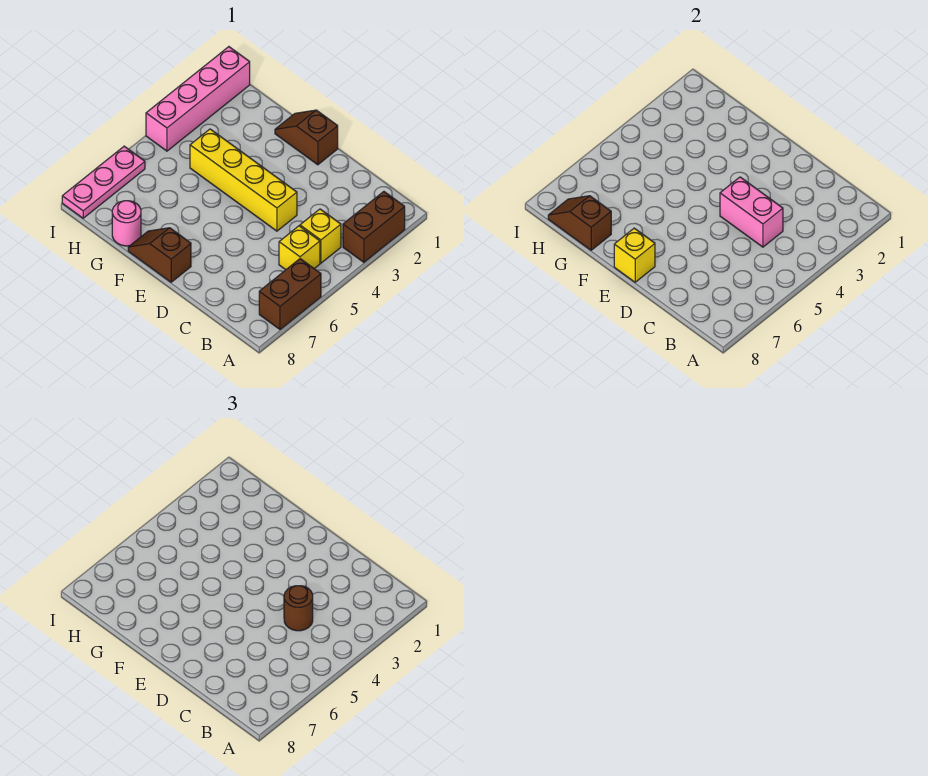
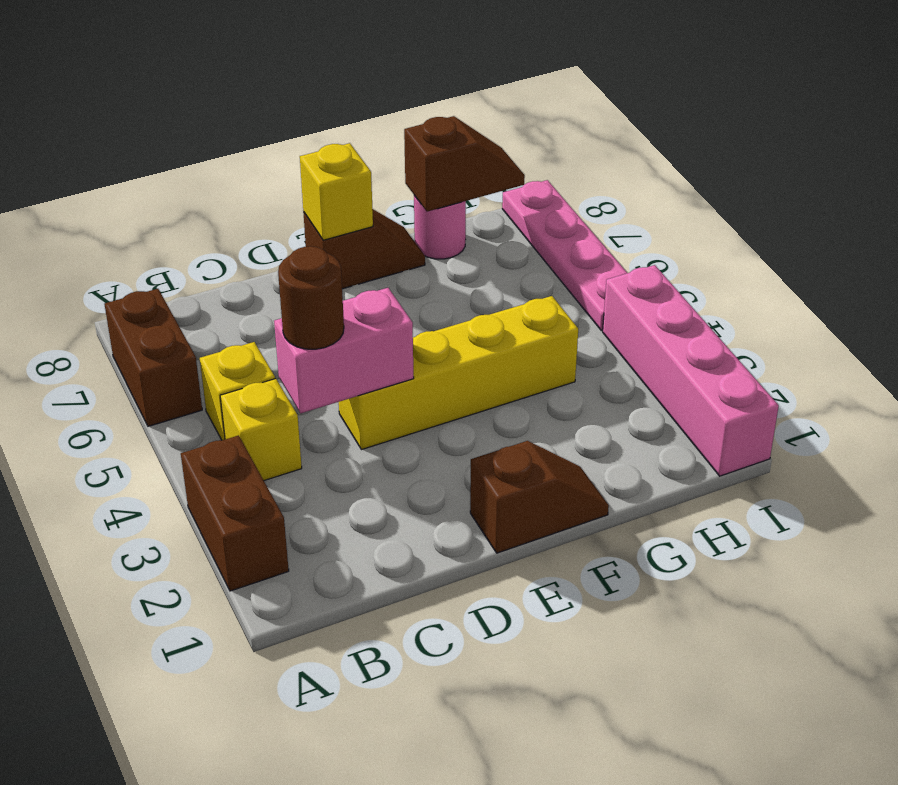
pink plate I6:I8 level 1 -> pink plate I5:I8 level 1

